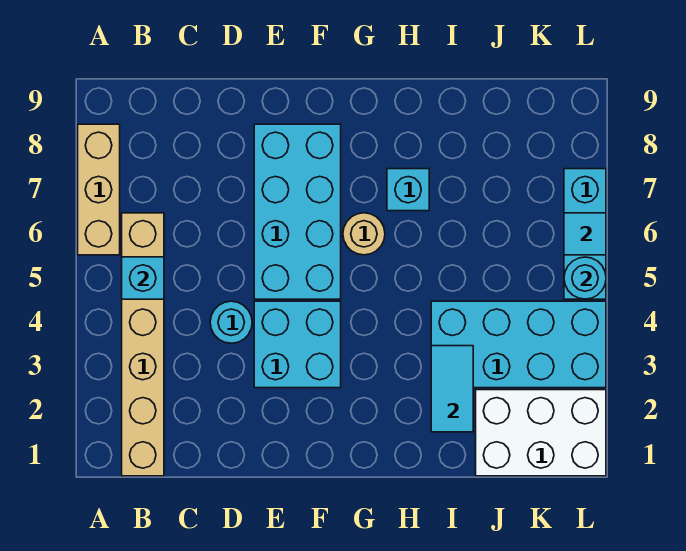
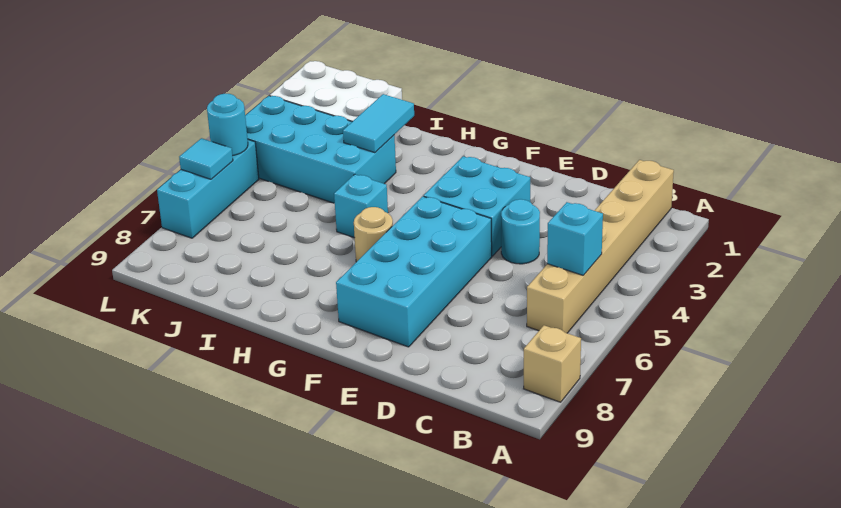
tan brick A6:A8 level 1 -> tan brick A8 level 1
cyan brick H7 level 1 -> cyan brick H5 level 1

